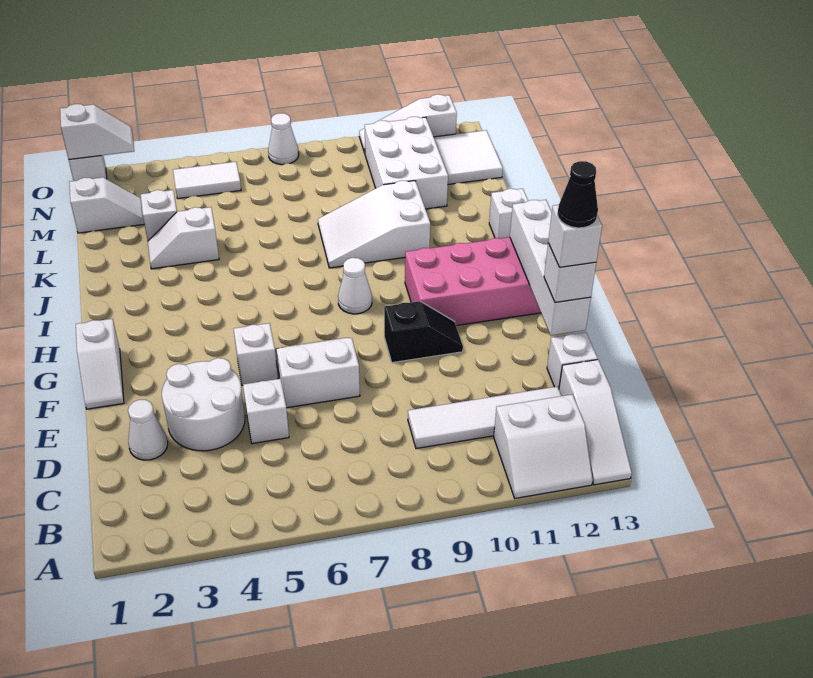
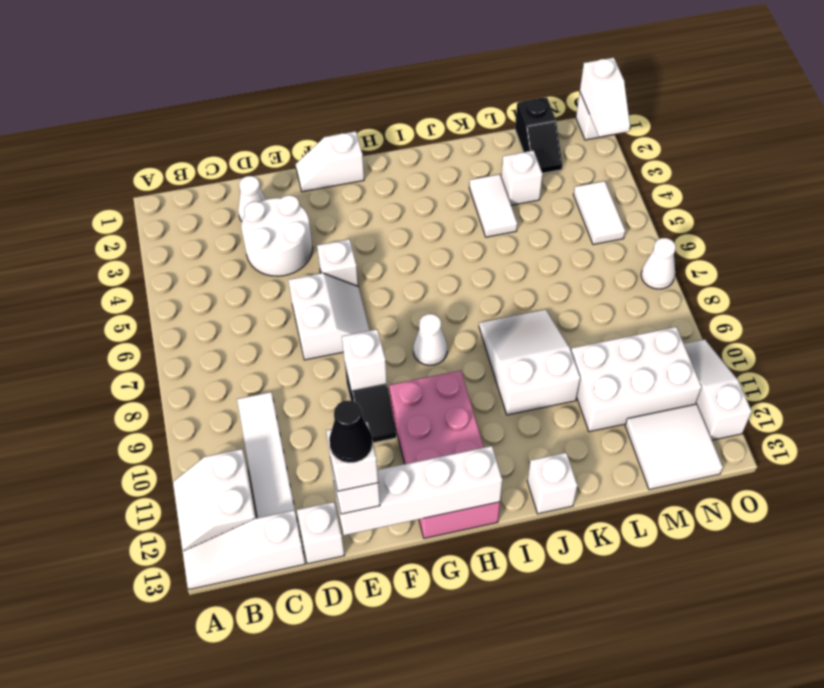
white brick D5 level 1 -> white brick F9 level 2
white slope K3:K4 level 1 top 4 -> white tile K3:K4 level 1
white slope M1:M2 level 1 top 1 -> black slope M1:M2 level 1 top 1

